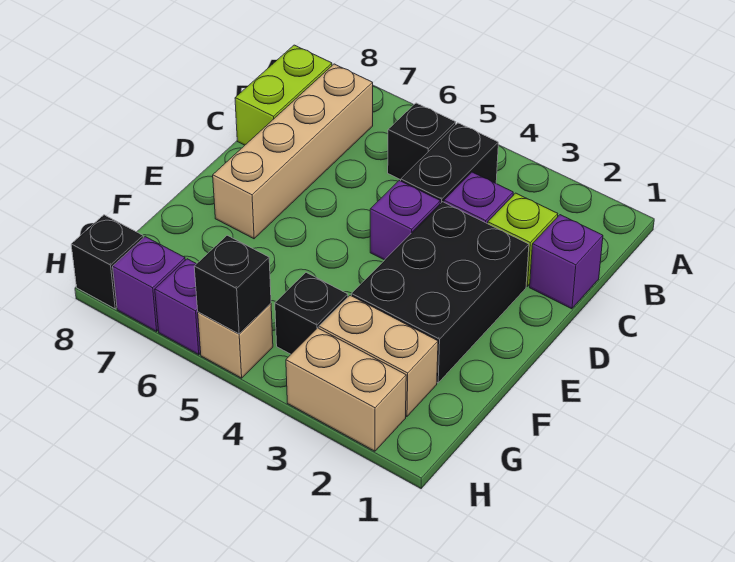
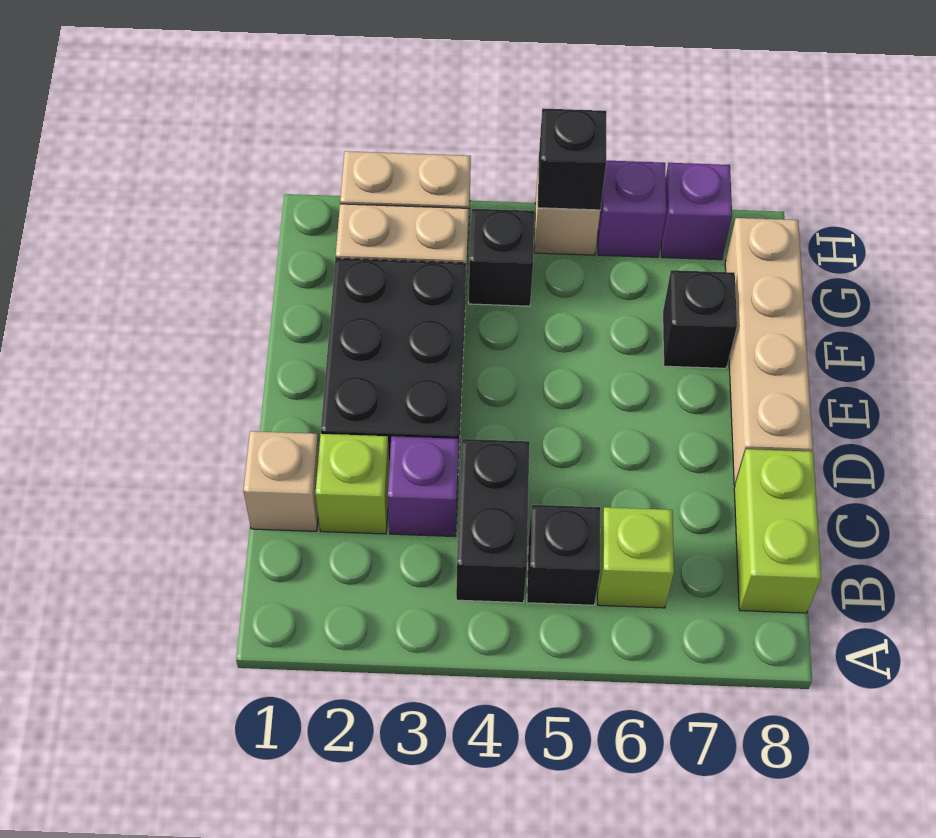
none -> lime brick B6 level 1
tan brick B7:E7 level 1 -> tan brick D8:G8 level 1
purple brick C1 level 1 -> tan brick C1 level 1
purple brick D4 level 1 -> none
black brick H8 level 1 -> black brick F7 level 1

